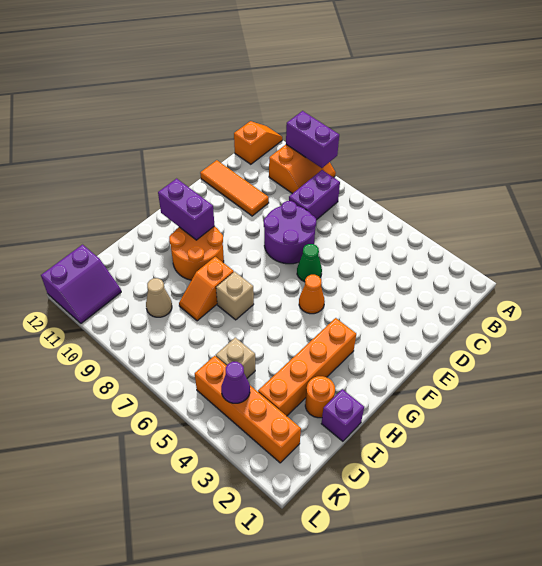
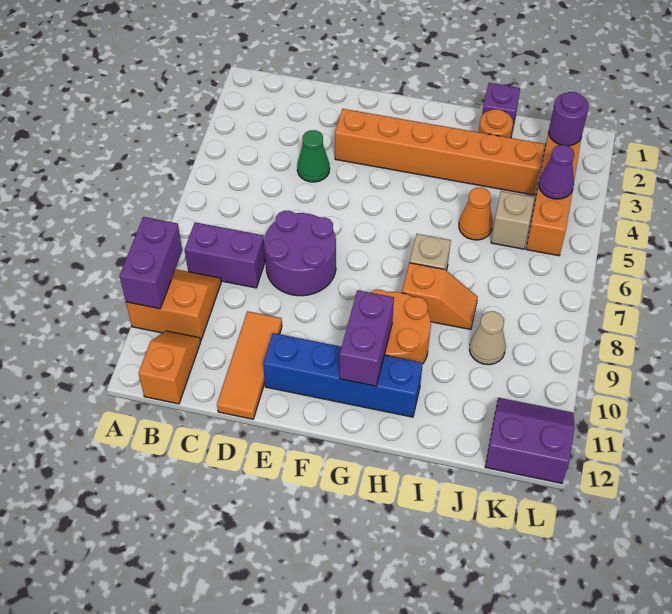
orange slope A12:B12 level 1 top B -> orange slope B11:B12 level 1 top 12
green cone E6 level 1 -> green cone D4 level 1
none -> blue brick E11:H11 level 1
orange cone F5 level 1 -> orange cone I5 level 1
orange brick G3:J3 level 1 -> orange brick E3:J3 level 1
none -> purple round brick K2 level 2

